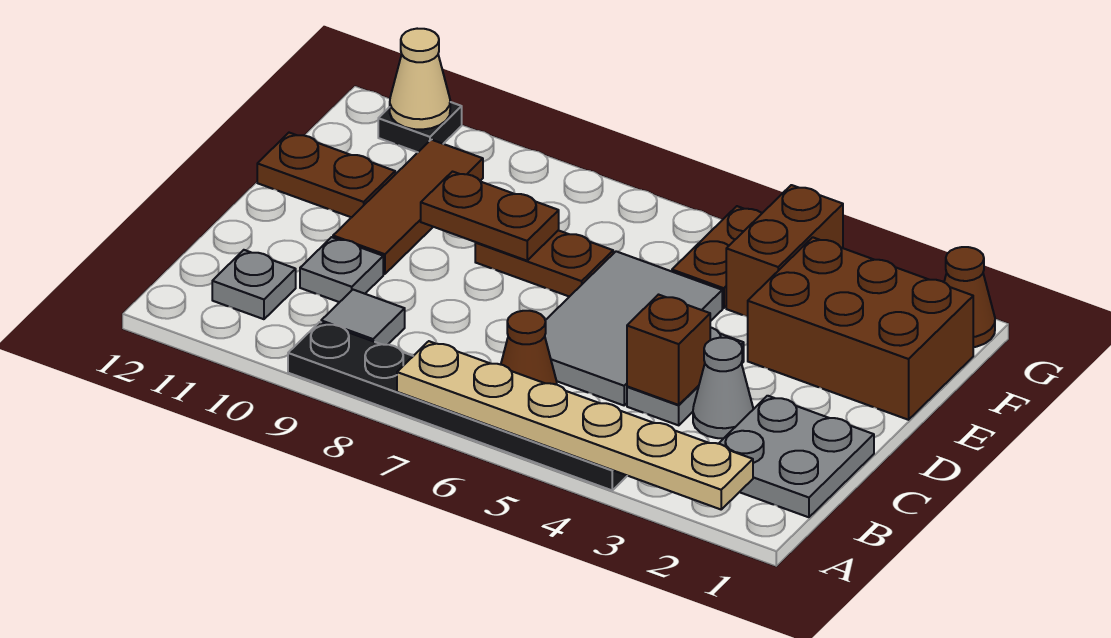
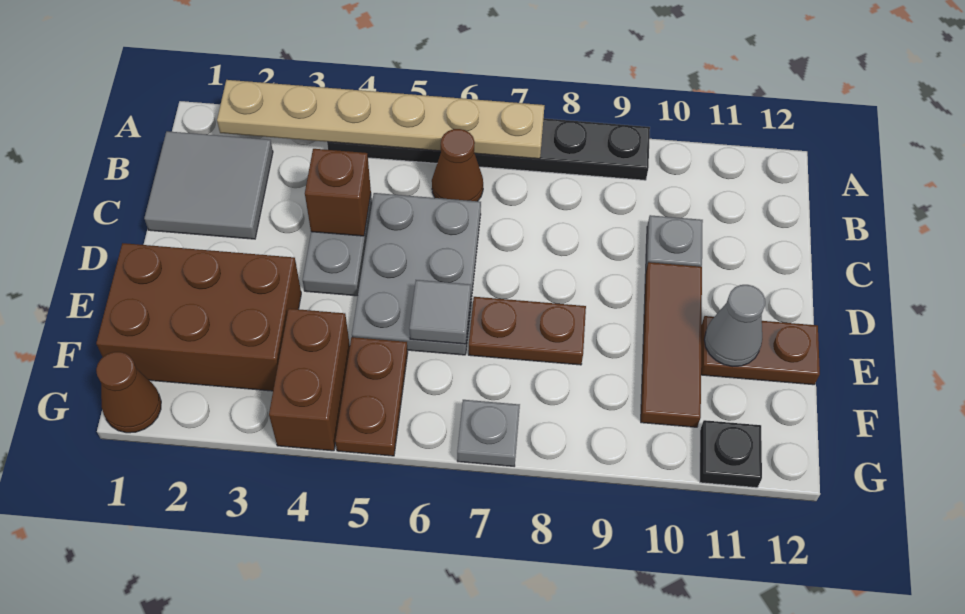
grey plate B1:C2 level 1 -> grey tile B1:C2 level 1
grey tile B9 level 1 -> grey tile E6 level 2
grey plate B11 level 1 -> grey plate G7 level 1
grey cone C3 level 1 -> grey cone E11 level 2
grey tile C5:E6 level 1 -> grey plate C5:E6 level 1
brown plate E8:E9 level 2 -> none
tan cone G11 level 2 -> none

